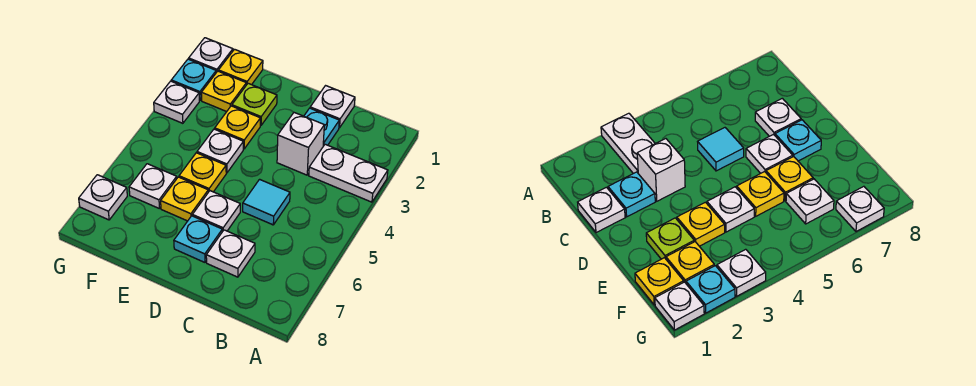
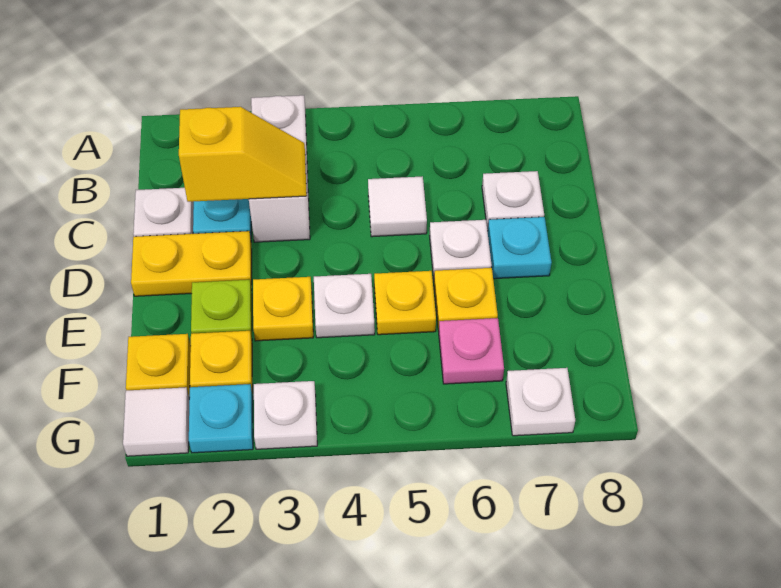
none -> yellow slope C2:C3 level 2 top 2
cyan tile C5 level 1 -> white tile C5 level 1
none -> yellow plate D1:D2 level 1
white plate F6 level 1 -> pink plate F6 level 1
white plate G1 level 1 -> white tile G1 level 1

